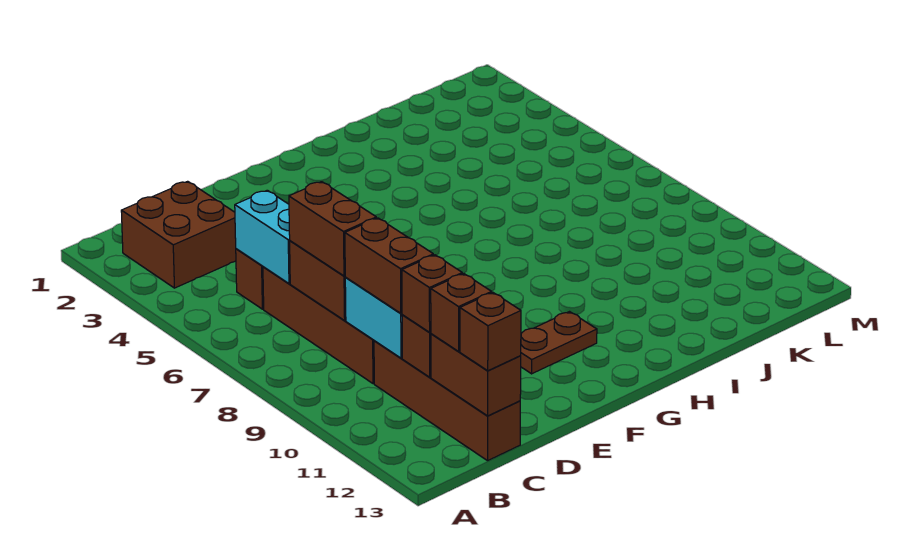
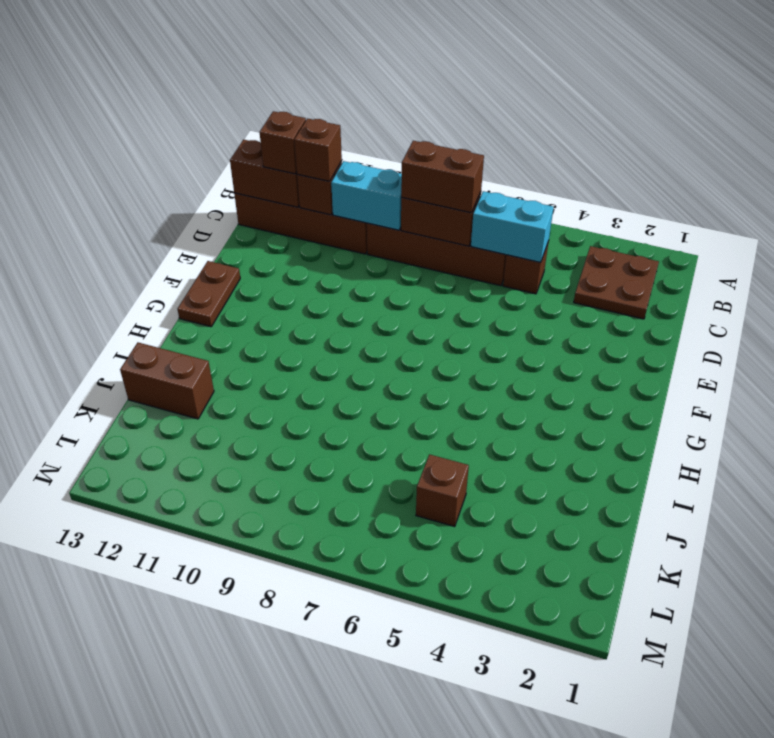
brown brick B2:C3 level 1 -> brown plate B2:C3 level 1
brown brick C9:C10 level 3 -> brown brick J12:J13 level 1
brown brick C13 level 3 -> brown brick K5 level 1
brown plate F11:G11 level 1 -> brown plate F13:G13 level 1

